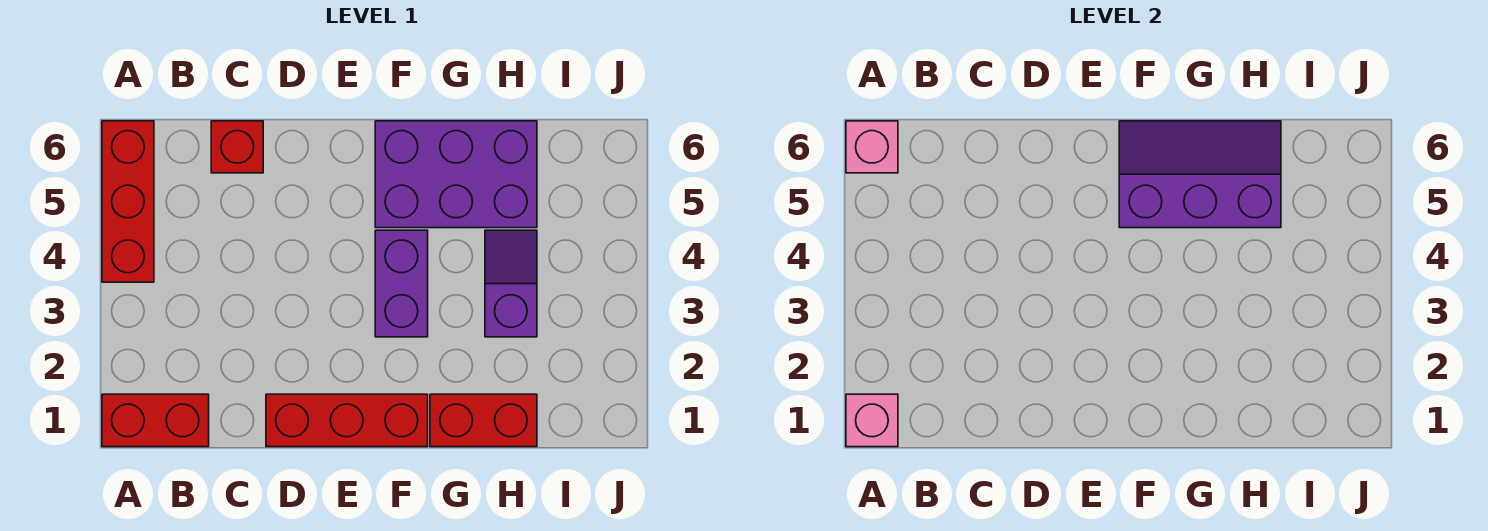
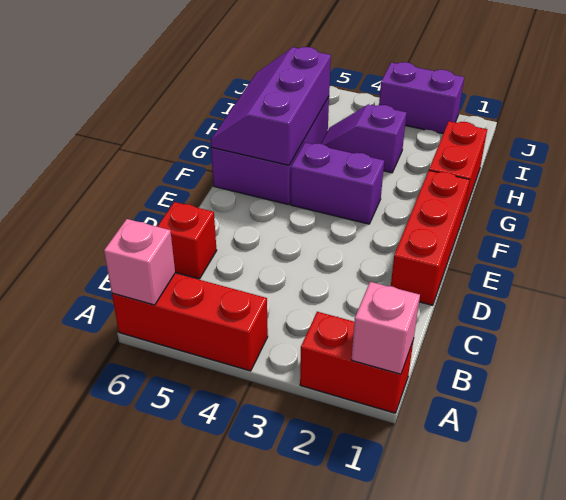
red brick A1:B1 level 1 -> red brick A1:A2 level 1
none -> purple brick J2:J3 level 1

